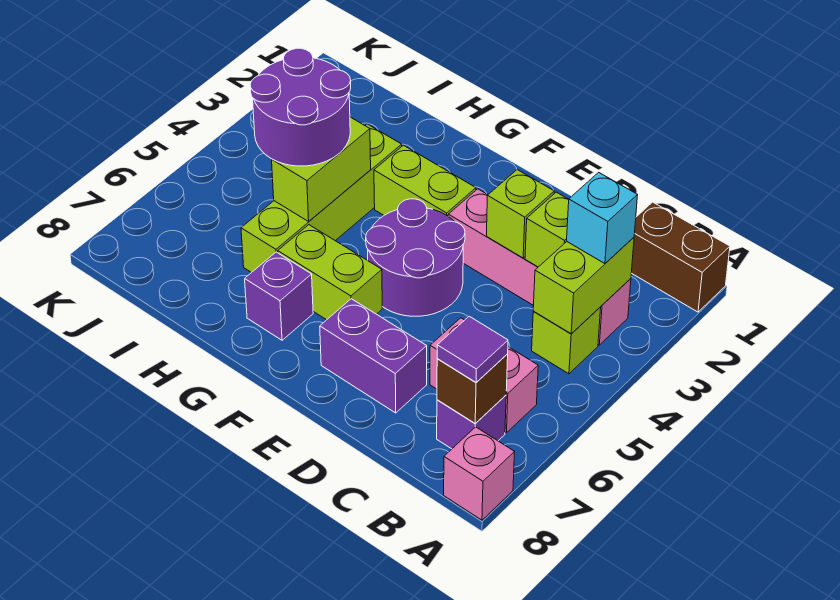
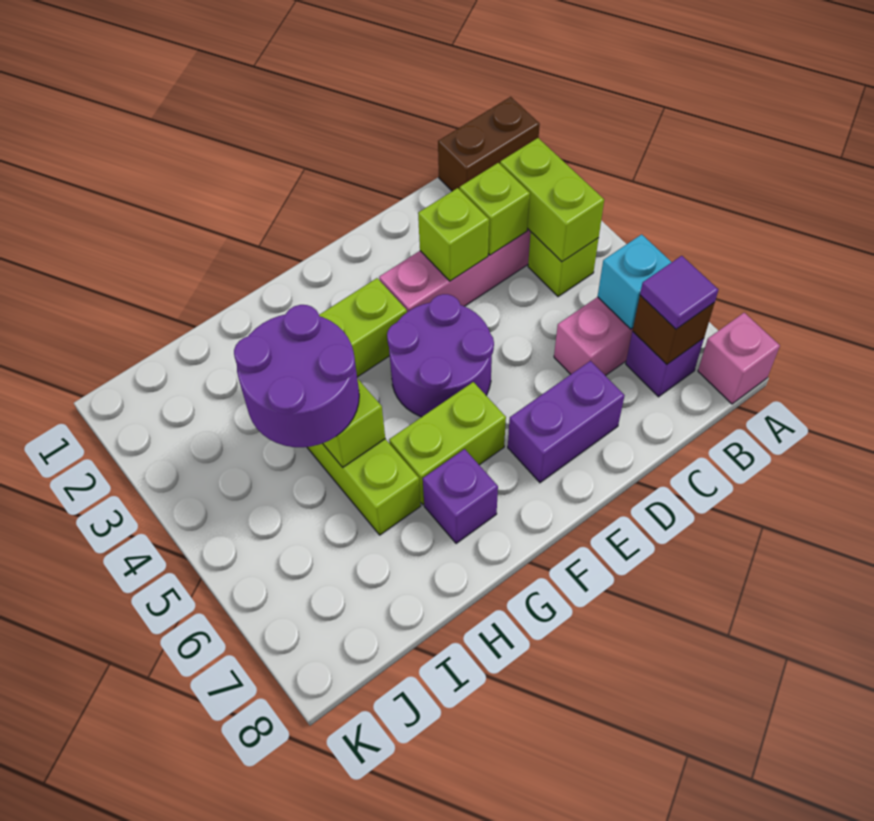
cyan brick B3 level 3 -> cyan brick B6 level 2

